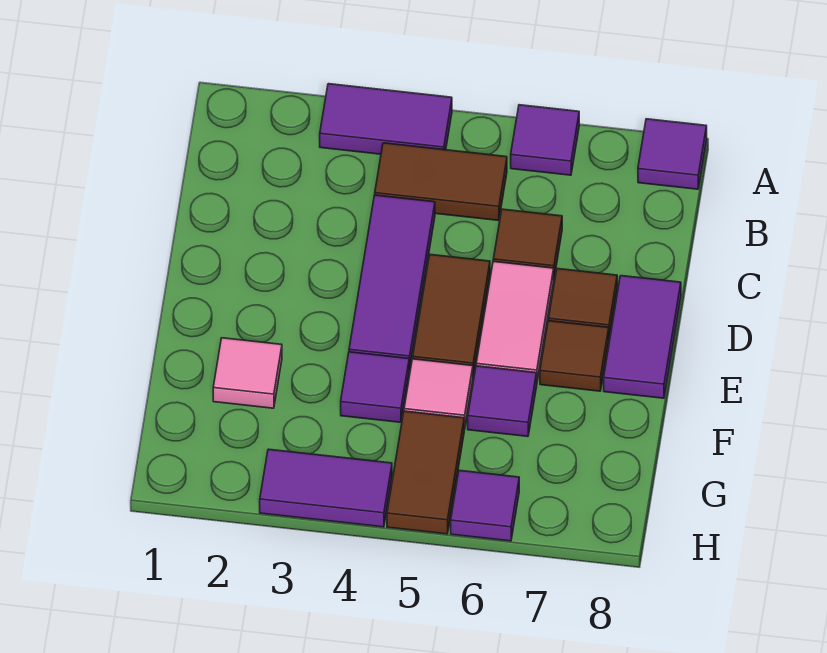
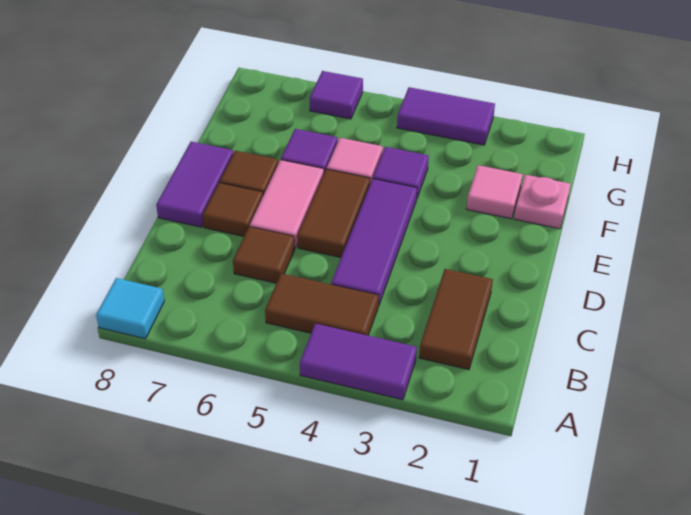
purple tile A6 level 1 -> none
purple tile A8 level 1 -> cyan tile A8 level 1
none -> pink plate F1 level 1
brown tile G5:H5 level 1 -> brown tile B2:C2 level 1

